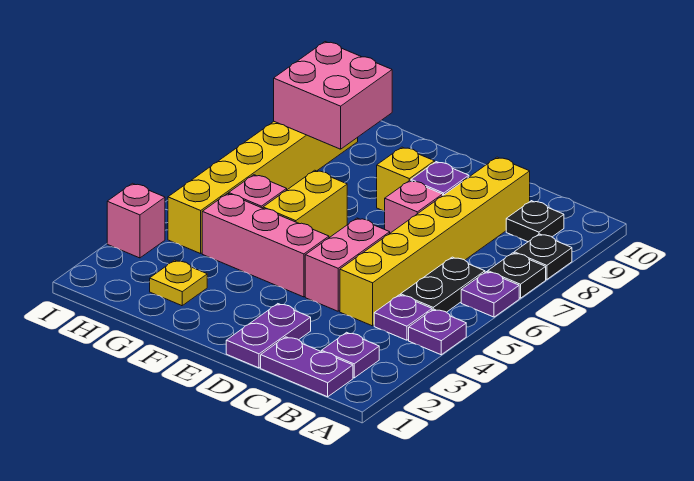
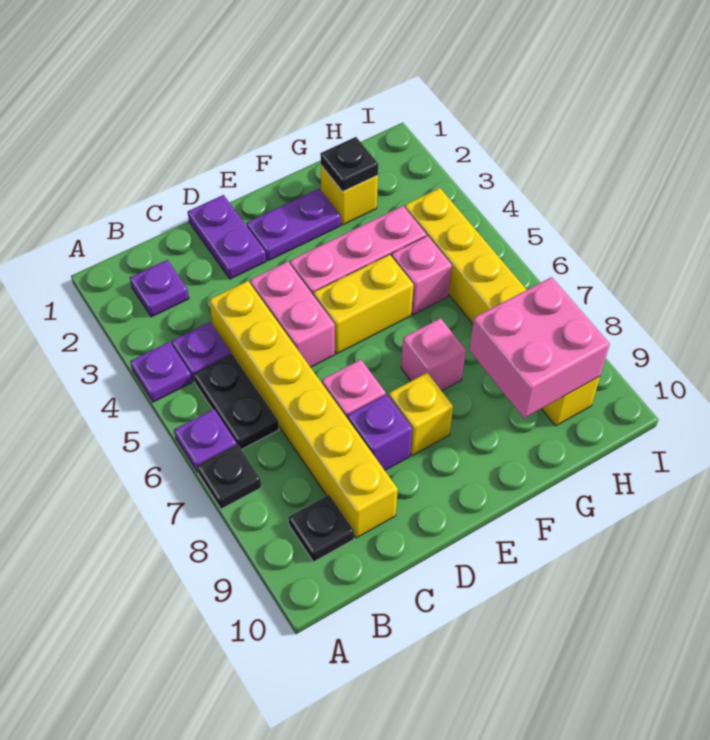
black plate A8 level 1 -> black plate G2 level 2
purple plate B1:C1 level 1 -> purple plate E2:F2 level 1
yellow brick F5:F6 level 1 -> yellow brick E5:F5 level 1
yellow plate G2 level 1 -> yellow brick G2 level 1
pink brick I3 level 1 -> pink brick F7 level 1

